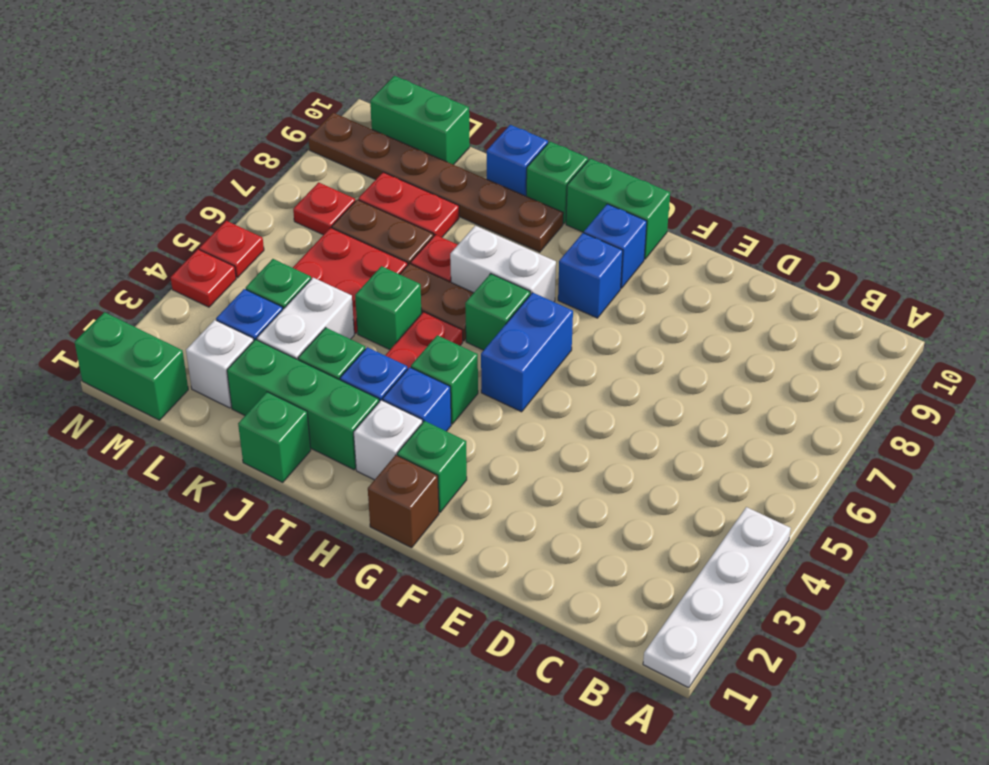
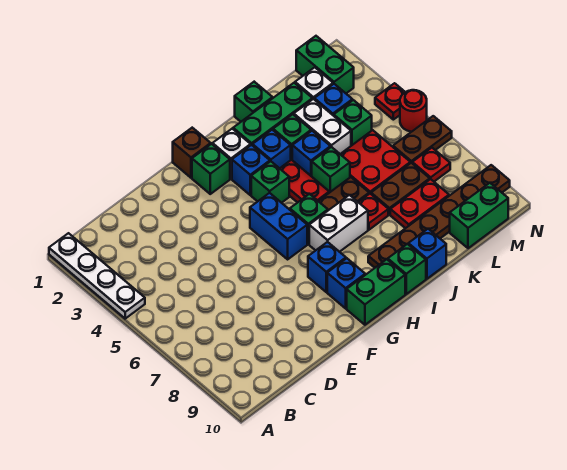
none -> blue brick J4 level 1
green brick M1:N1 level 1 -> green brick M1:M2 level 1
none -> brown plate M6:N6 level 1
red plate N5 level 1 -> red round brick N5 level 1

